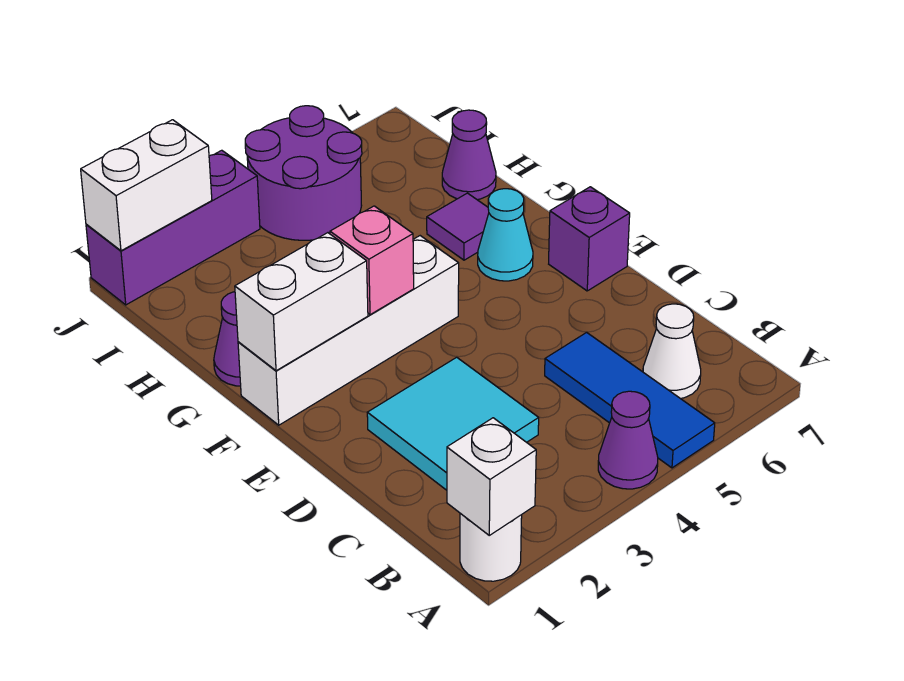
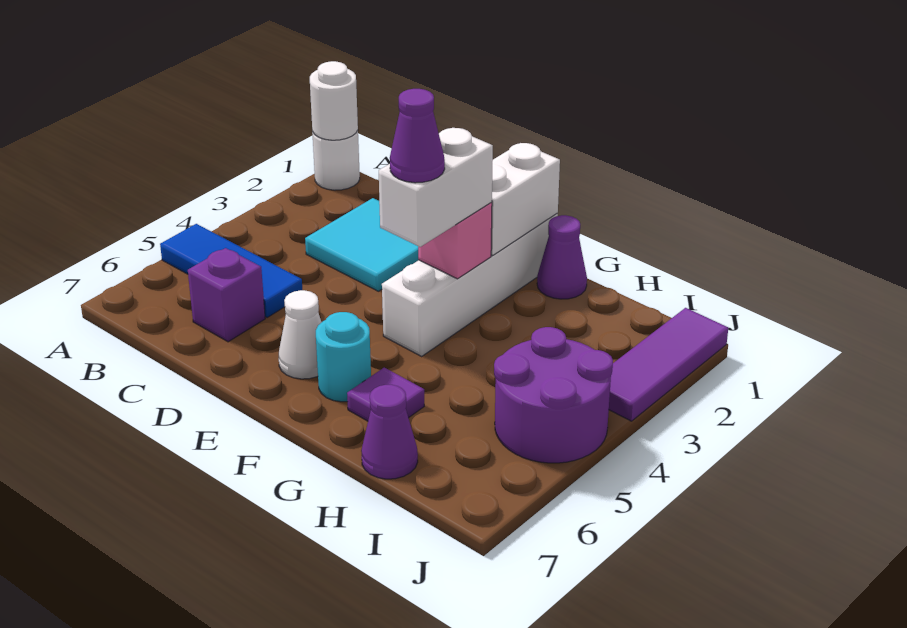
white brick A1 level 2 -> white round brick A1 level 2
purple cone A4 level 1 -> purple cone F4 level 4
white cone B6 level 1 -> white cone E6 level 1
purple brick E7 level 1 -> purple brick C6 level 1
cyan cone F6 level 1 -> cyan round brick F6 level 1
purple brick J1:J3 level 1 -> purple tile J1:J3 level 1
white brick J1:J2 level 2 -> white brick F3:F4 level 3

